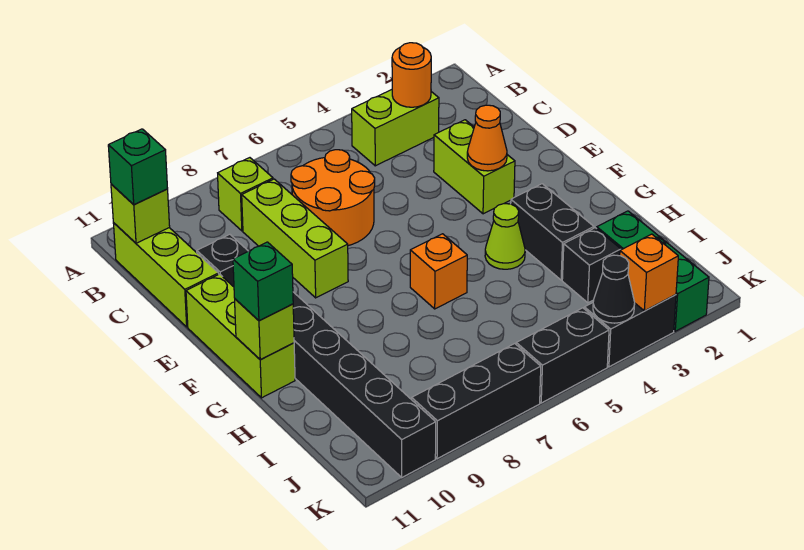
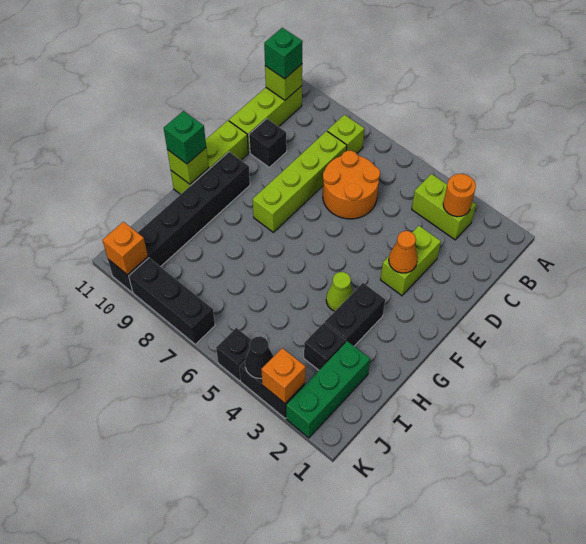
lime brick C8:E8 level 1 -> lime brick C8:F8 level 1
orange brick G6 level 1 -> orange brick K10 level 2
black brick K5:K6 level 1 -> black brick K5 level 1

